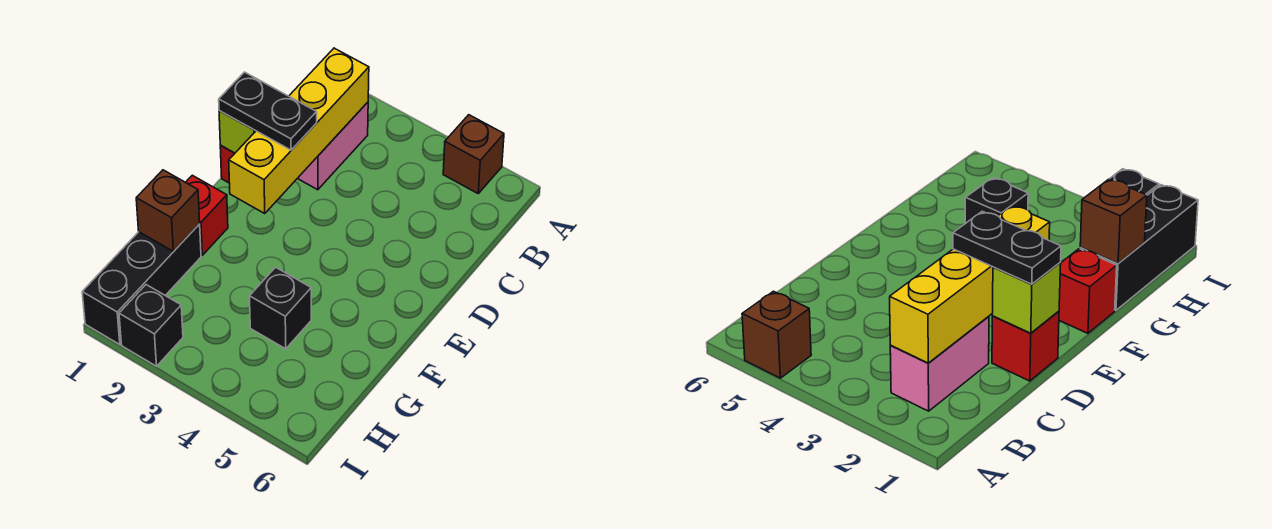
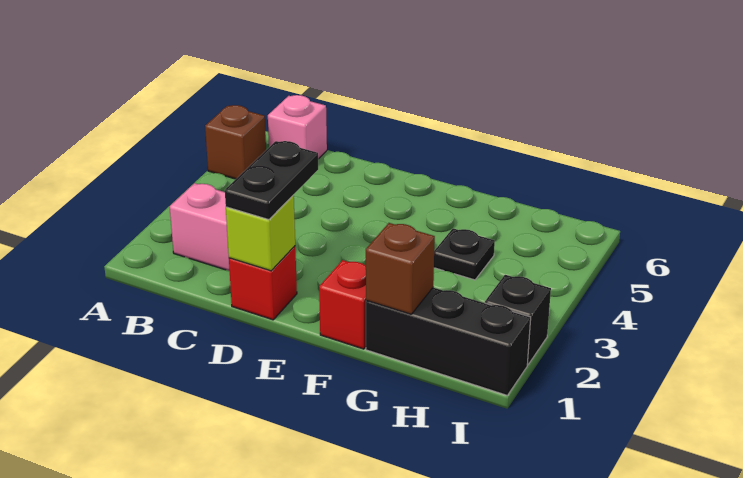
yellow brick B2:E2 level 2 -> none
none -> pink brick B6 level 1
black brick G4 level 1 -> black plate G4 level 1

